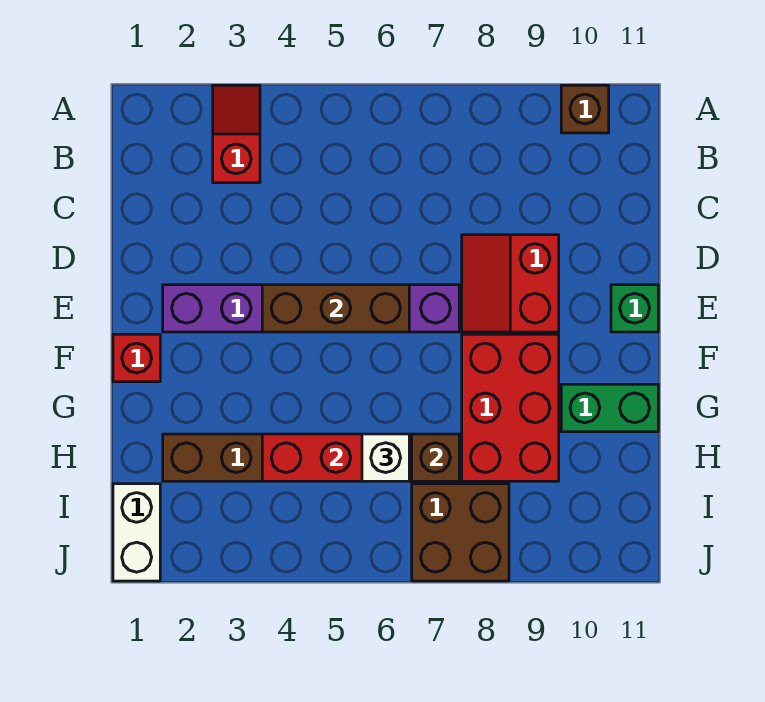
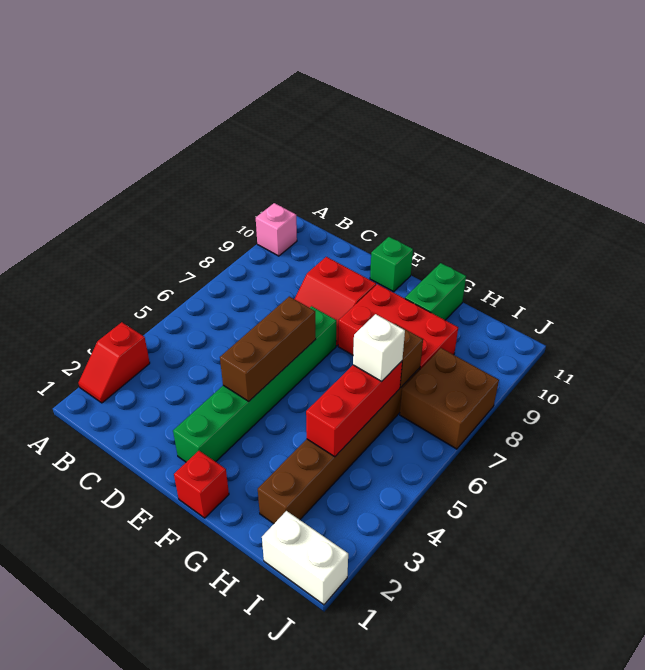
red slope A3:B3 level 1 top B -> red slope A2:A3 level 1 top 3
brown brick A10 level 1 -> pink brick A10 level 1
purple brick E2:E7 level 1 -> green brick E2:E7 level 1

